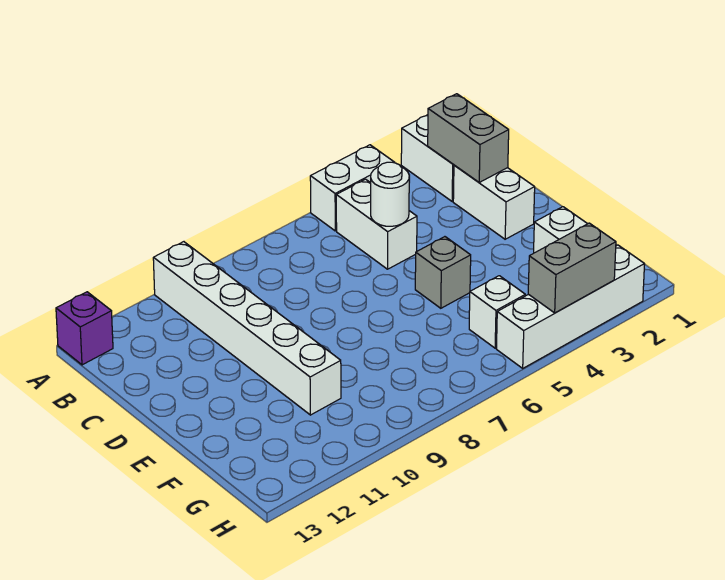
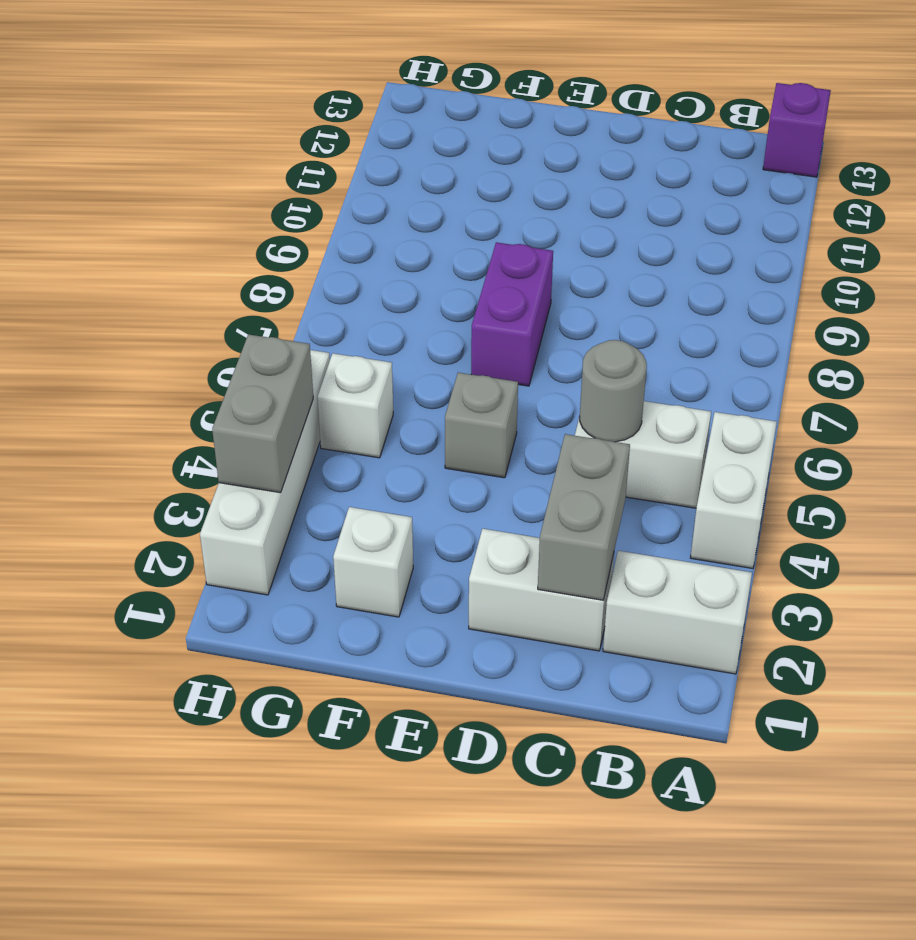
white brick A10:F10 level 1 -> none
grey brick B2:C2 level 2 -> grey brick C2:C3 level 2
white round brick C5 level 2 -> grey round brick C5 level 2
none -> purple brick E7:E8 level 1

